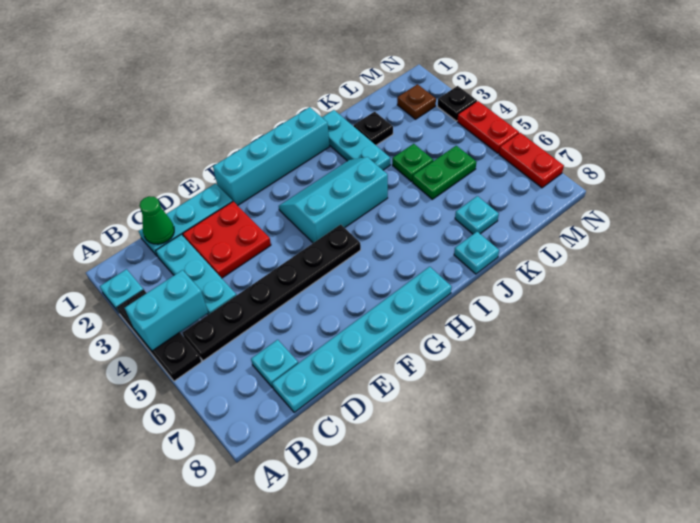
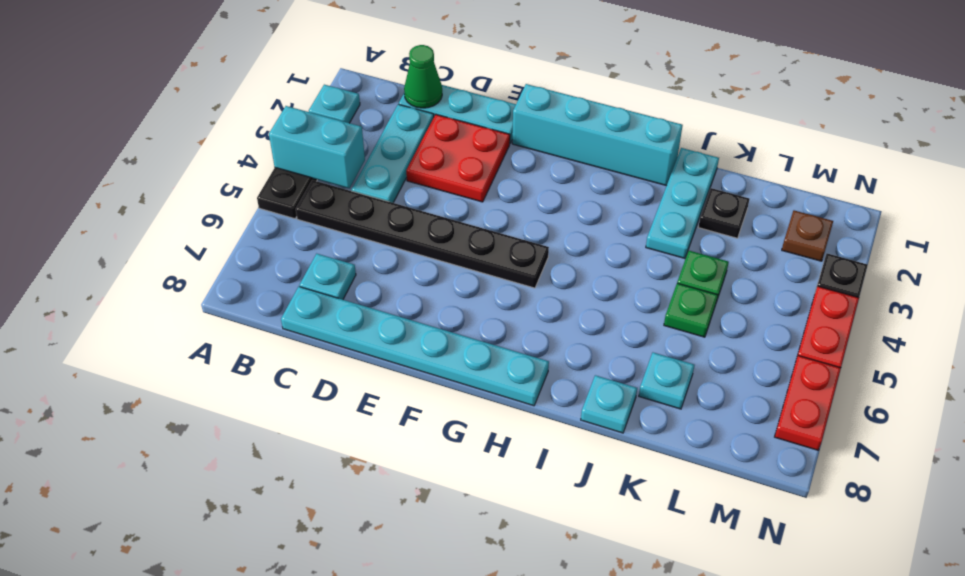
cyan slope G3:I4 level 1 top 4 -> none
green plate K5:L5 level 1 -> green plate K5 level 1

